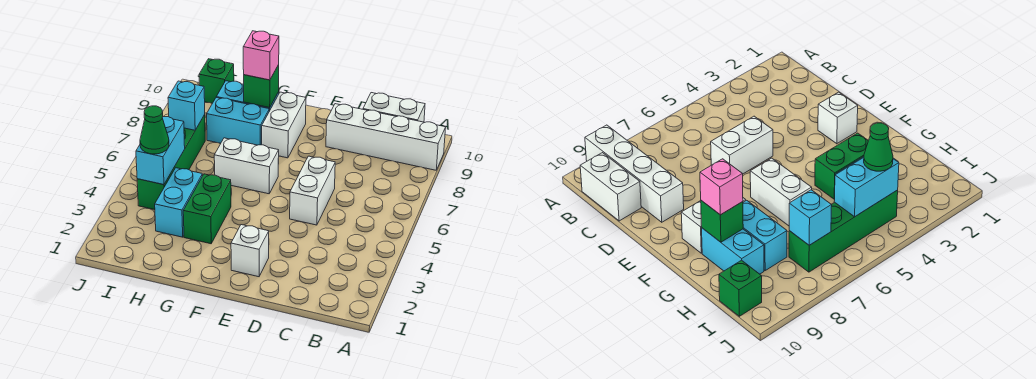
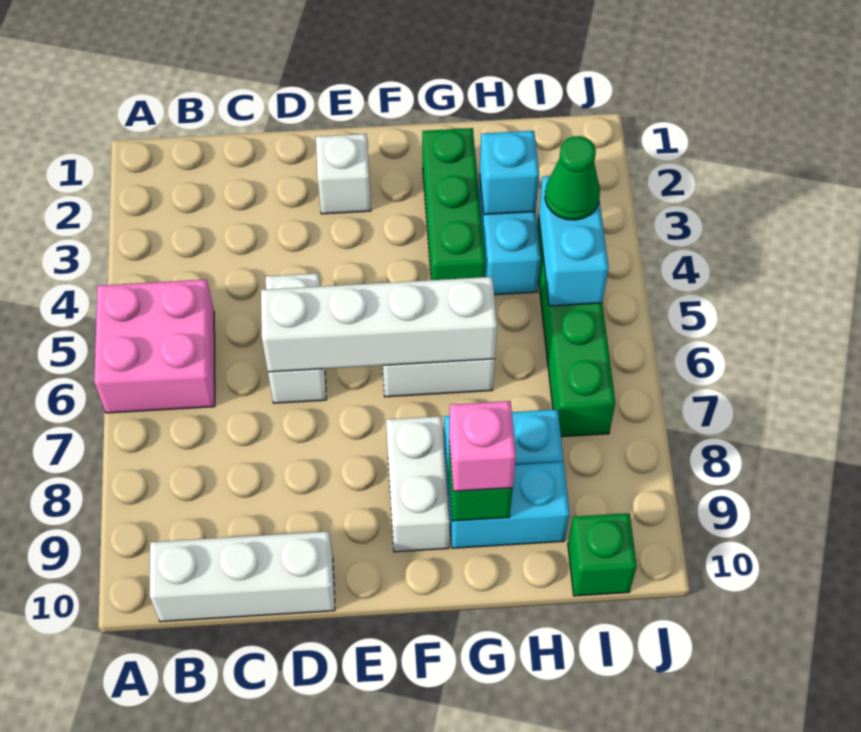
none -> pink brick A5:B6 level 1
white brick A9:D9 level 1 -> white brick D6:G6 level 2
white brick B10:C10 level 1 -> white brick B10:D10 level 1
green brick G3:G4 level 1 -> green brick G2:G4 level 1
cyan brick I7 level 2 -> cyan brick H3 level 2

